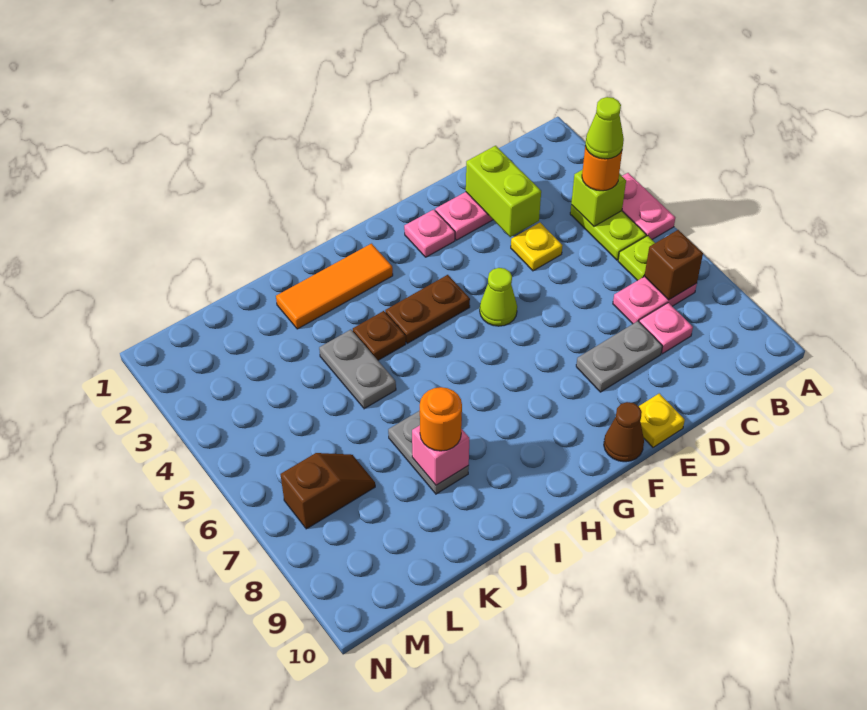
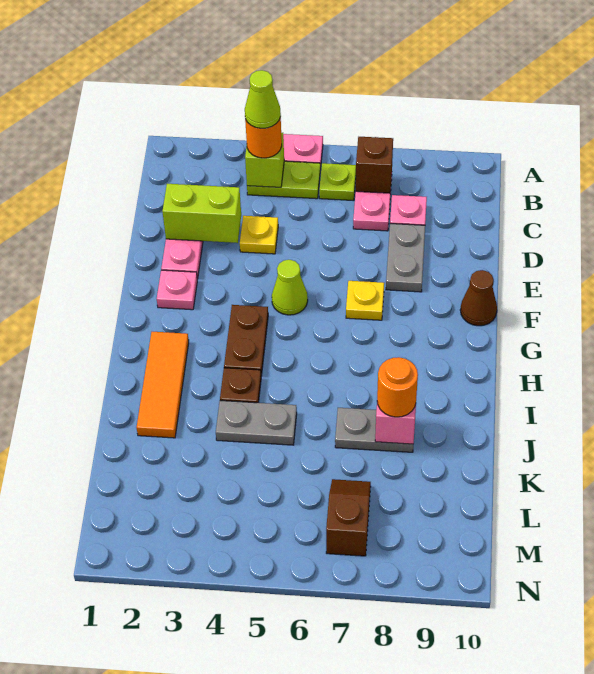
yellow plate E10 level 1 -> yellow plate F7 level 1

